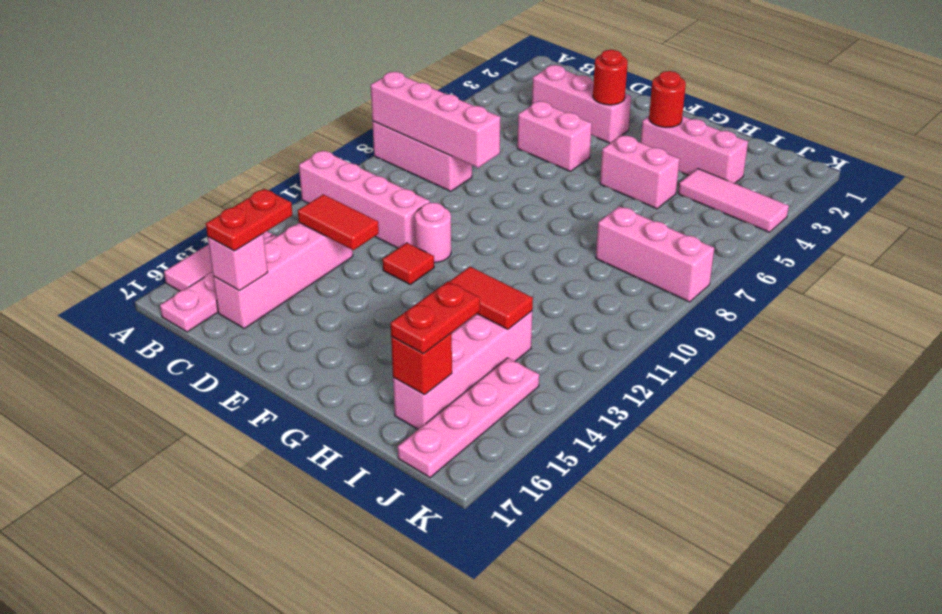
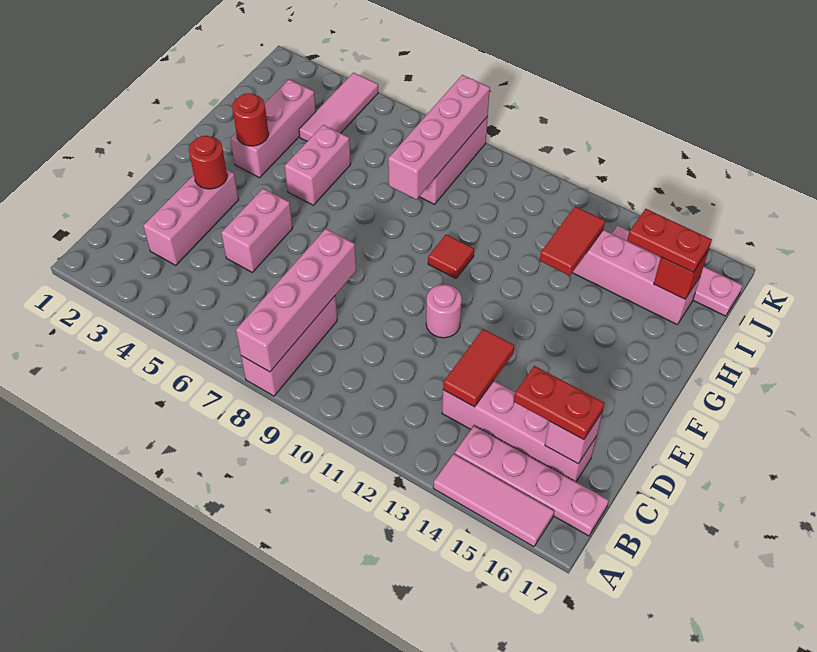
pink brick A11:D11 level 1 -> pink brick H8:K8 level 2
red tile E12 level 1 -> red tile G10 level 1

